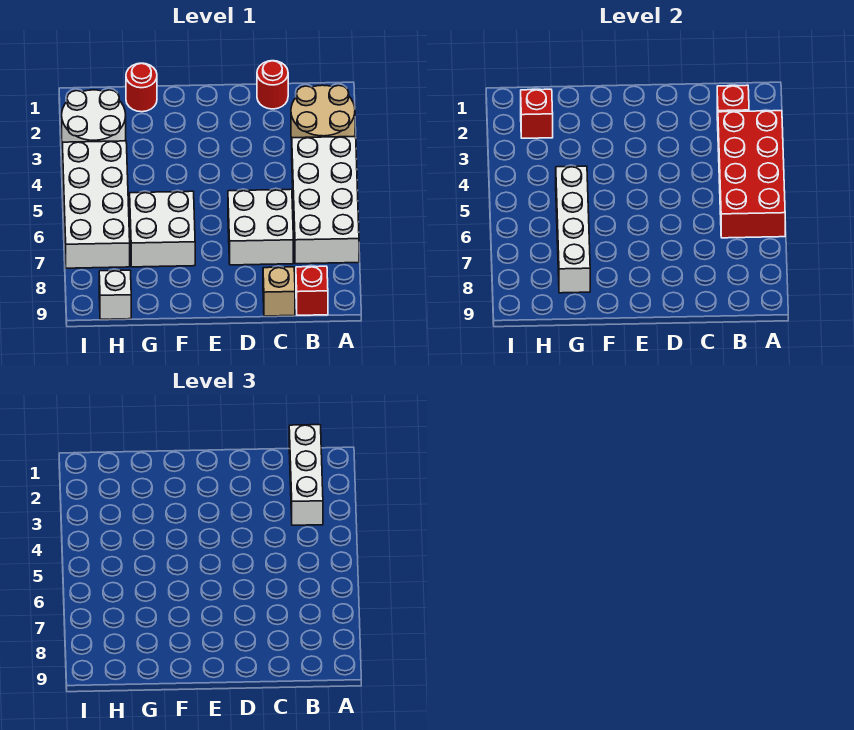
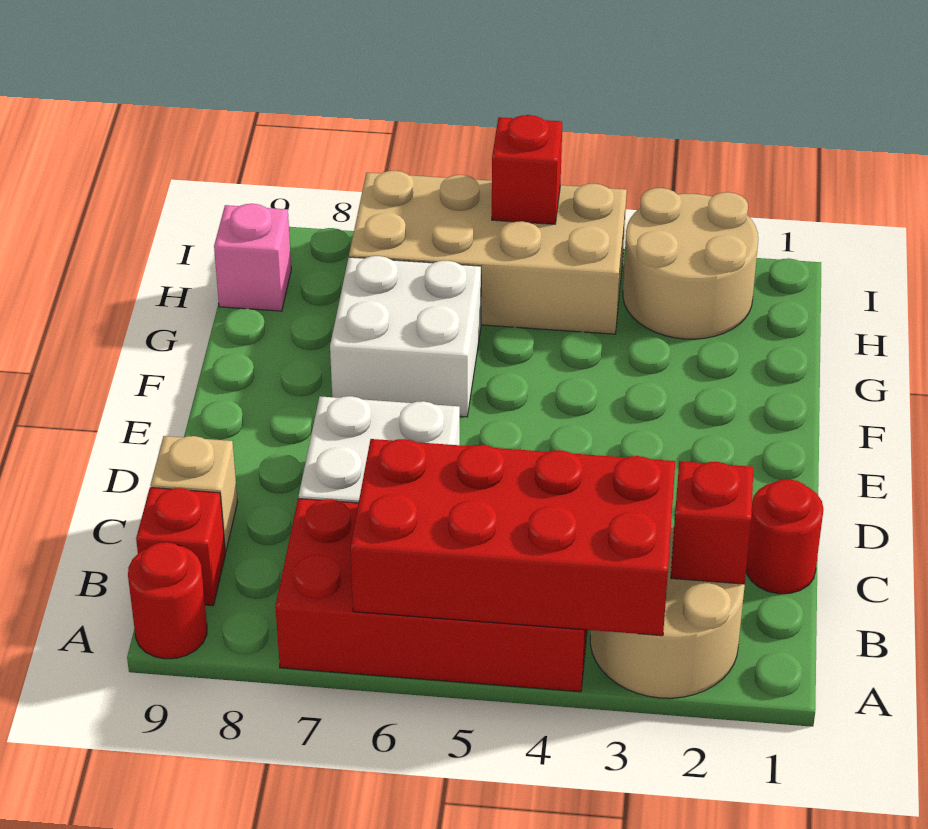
white brick A4:B7 level 1 -> red brick A4:B7 level 1
white brick B1:B3 level 3 -> none
red round brick G1 level 1 -> red round brick A9 level 1
white brick G5:G8 level 2 -> none
white round brick H2:I3 level 1 -> tan round brick H2:I3 level 1
red brick H2 level 2 -> red brick I5 level 2
white brick H4:I7 level 1 -> tan brick H4:I7 level 1
white brick H9 level 1 -> pink brick H9 level 1

